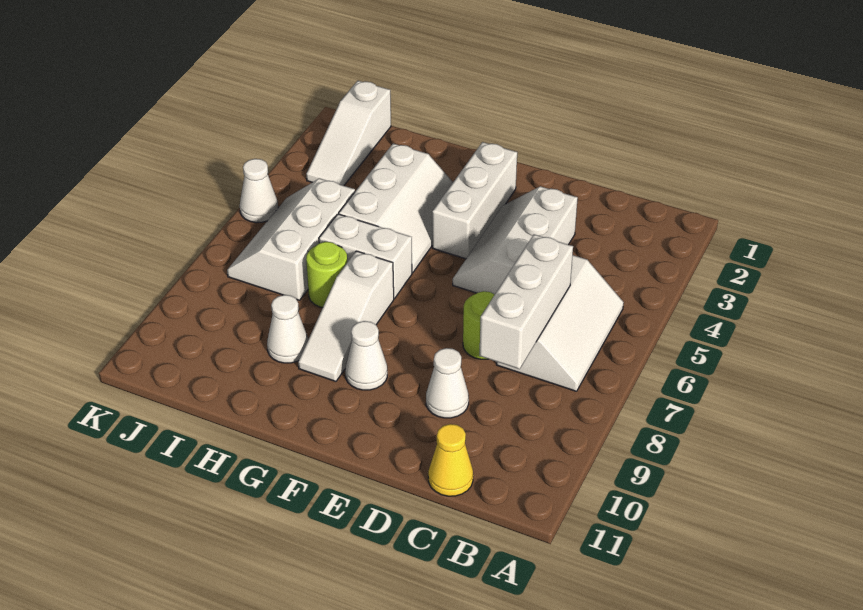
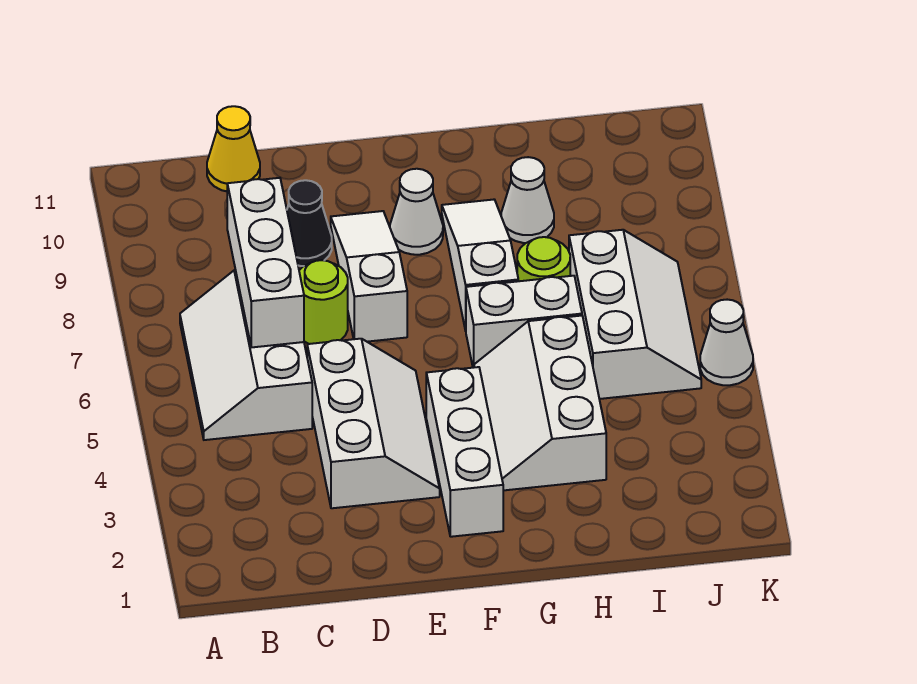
white cone D9 level 1 -> black cone D9 level 1
white slope J1:J3 level 1 top 1 -> white slope E7:E9 level 1 top 7

